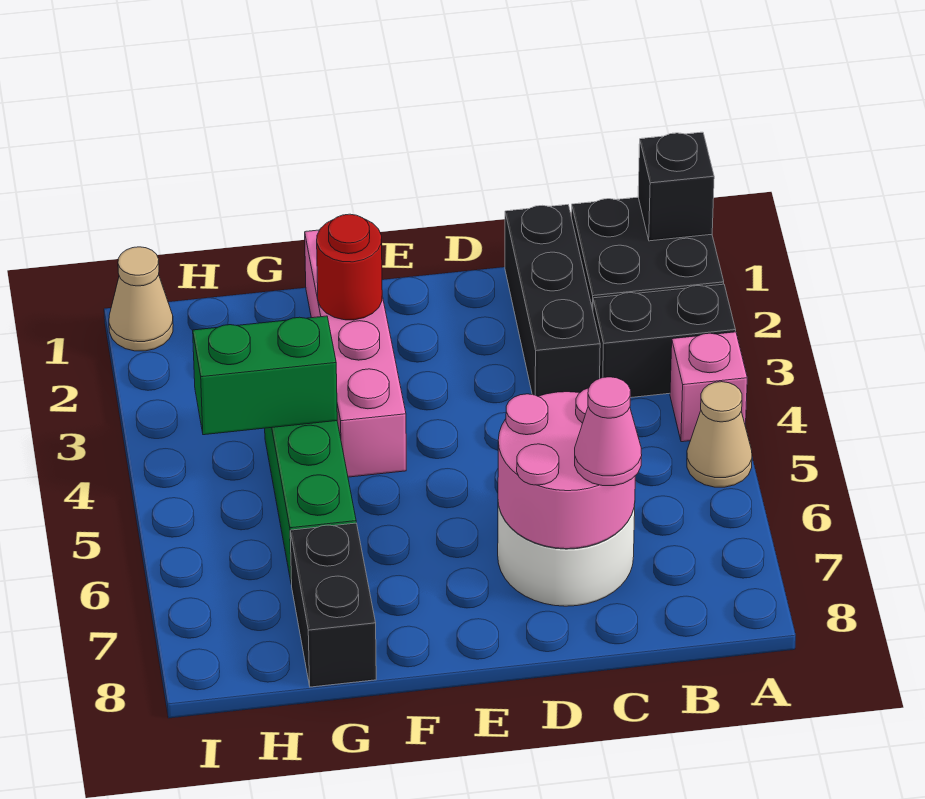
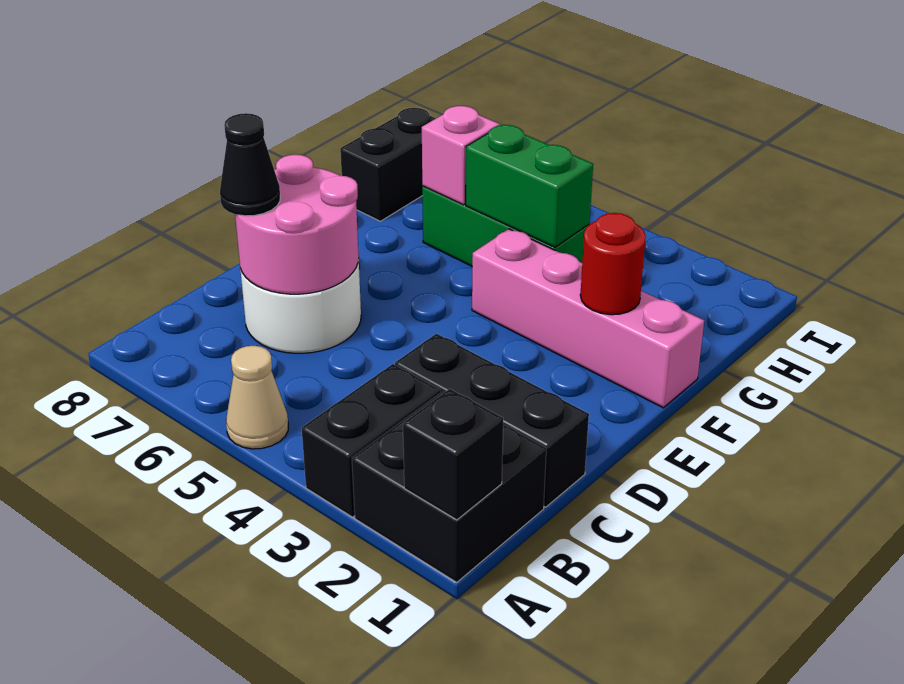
pink brick A4 level 1 -> pink brick G6 level 2
pink cone C7 level 3 -> black cone C7 level 3
green brick G4:H4 level 2 -> green brick G4:G5 level 2
black brick G7:G8 level 1 -> black brick G8:H8 level 1
tan cone I1 level 1 -> none

